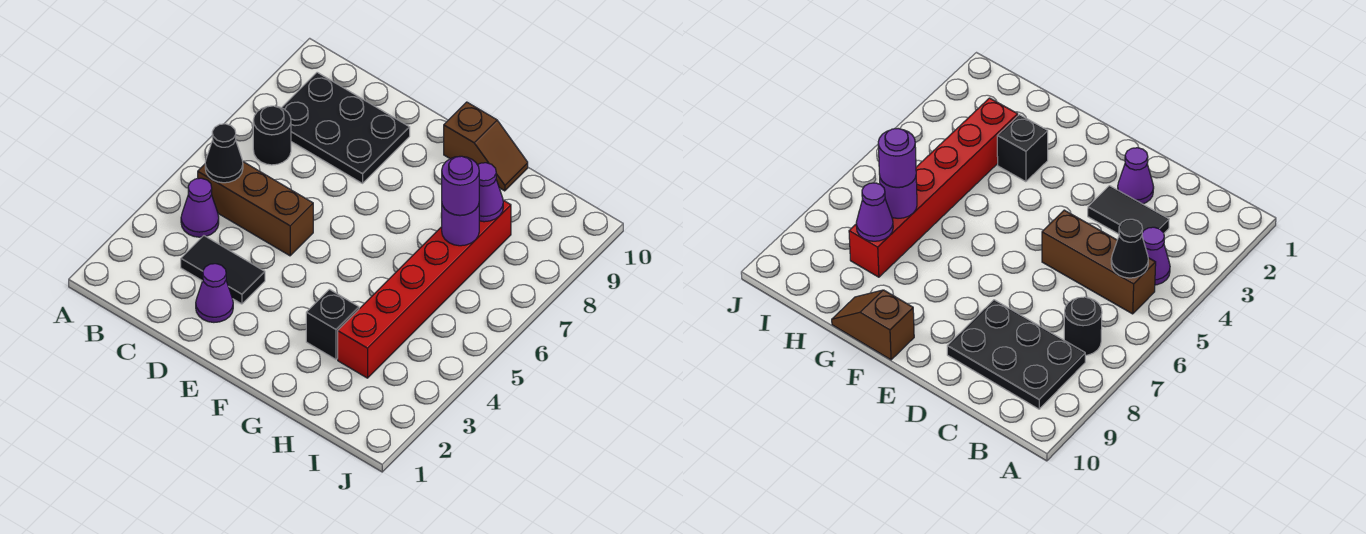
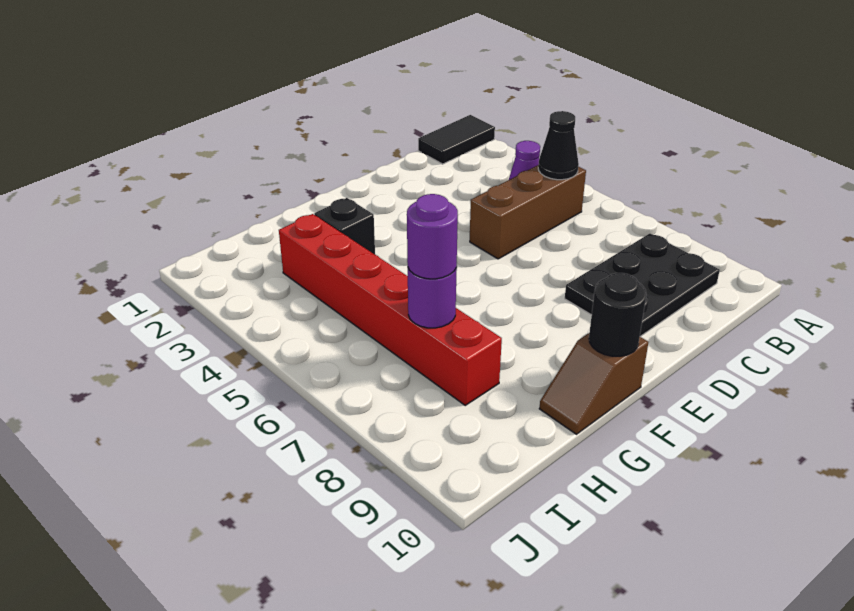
black round brick B7 level 1 -> black round brick F10 level 2
black tile C3:D3 level 1 -> black tile A1:B1 level 1
purple cone D2 level 1 -> none
purple cone H8 level 2 -> none

